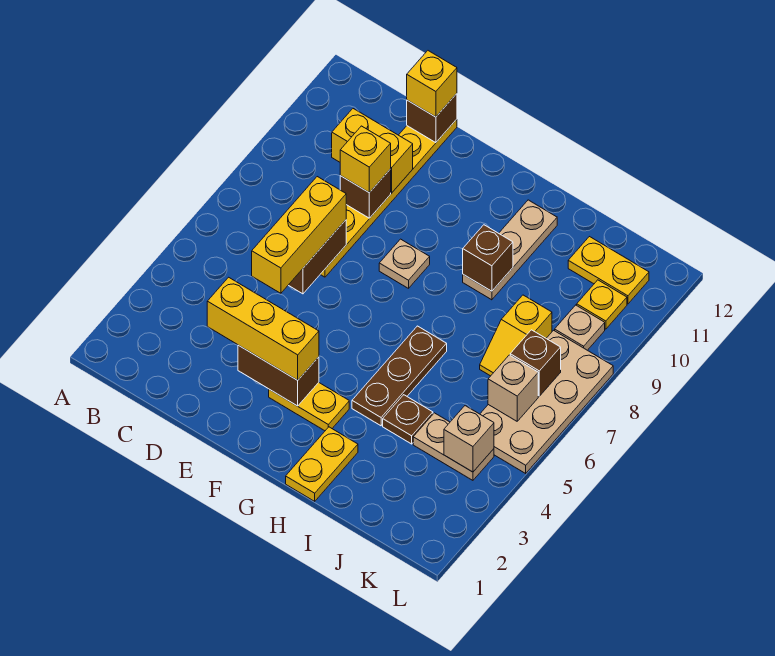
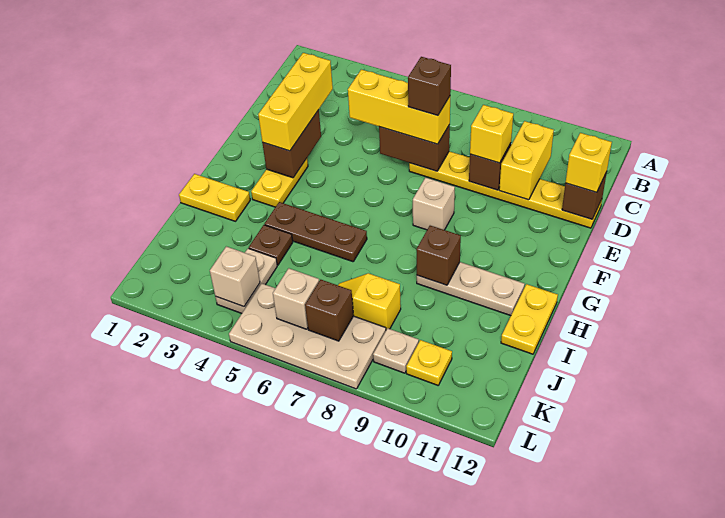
none -> brown brick D7 level 4
tan plate F8 level 1 -> tan brick F8 level 1
yellow plate J11:K11 level 1 -> yellow plate H12:I12 level 1

